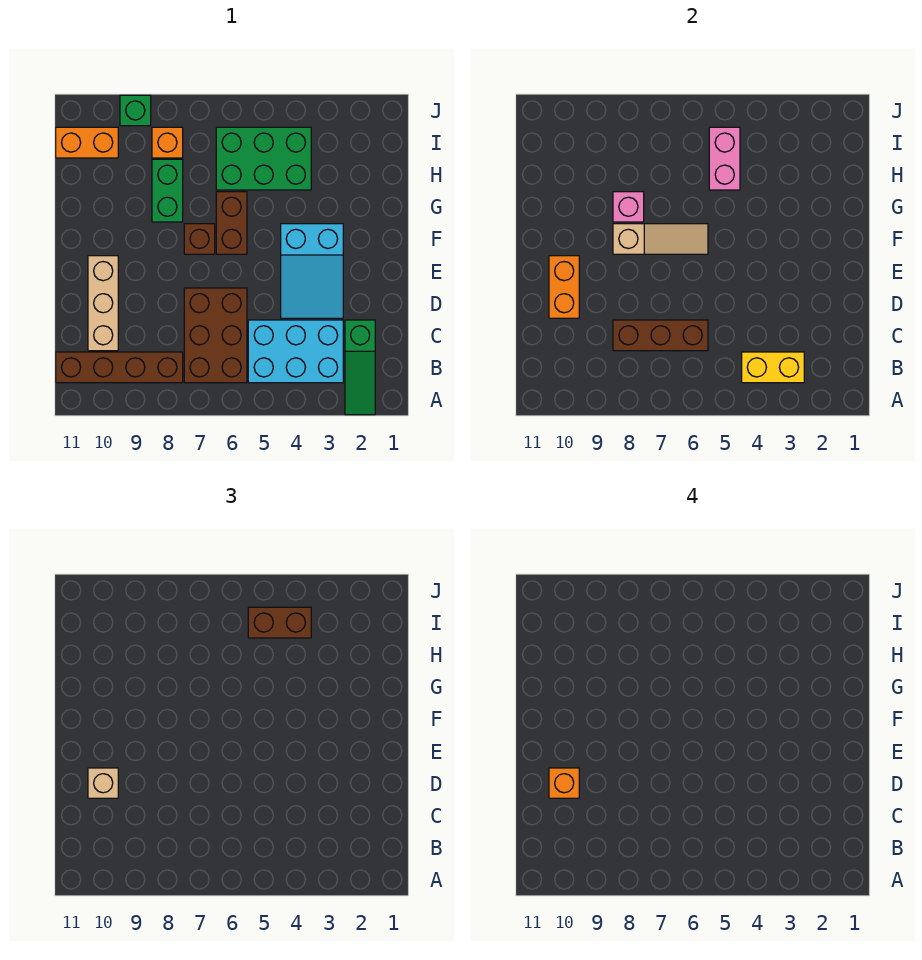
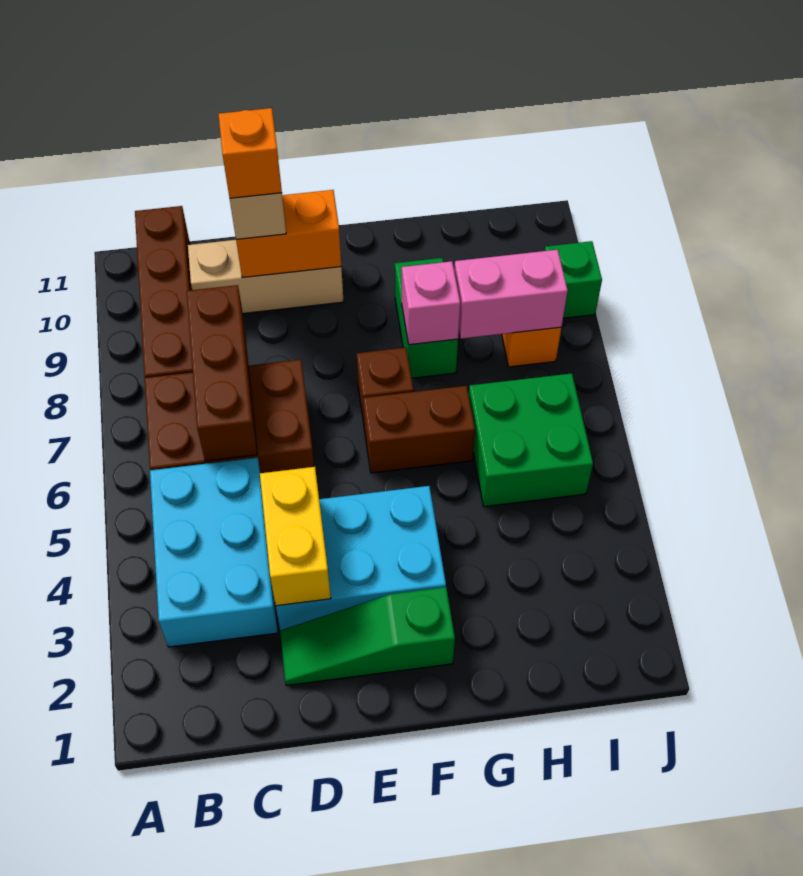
green slope A2:C2 level 1 top C -> green slope D2:F2 level 1 top F
yellow brick B3:B4 level 2 -> yellow brick D3:D4 level 2
cyan slope D3:F4 level 1 top F -> cyan brick D3:F4 level 1
tan slope F6:F8 level 2 top 8 -> none
green brick G8:H8 level 1 -> green brick G8:G9 level 1
green brick H4:I6 level 1 -> green brick H5:I6 level 1
pink brick H5:I5 level 2 -> pink brick H8:I8 level 2
brown brick I4:I5 level 3 -> none
orange brick I10:I11 level 1 -> none

